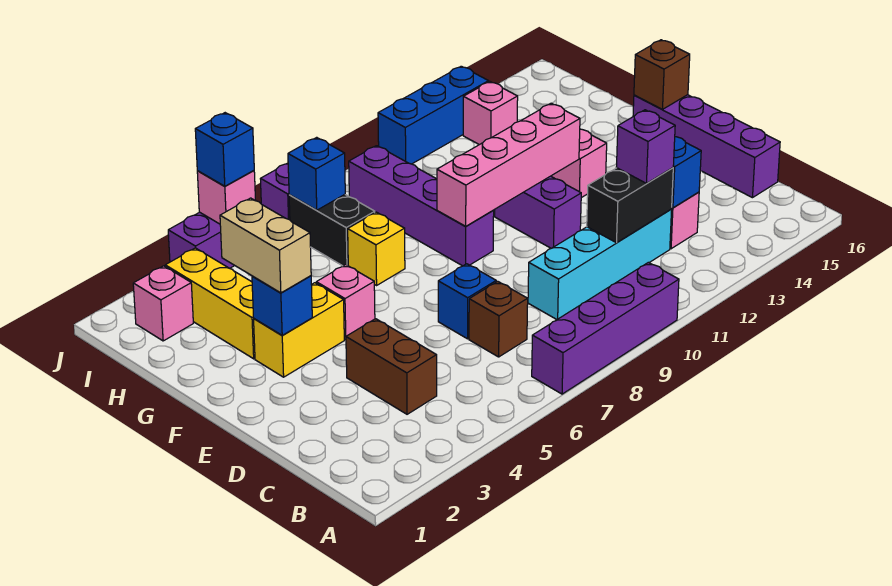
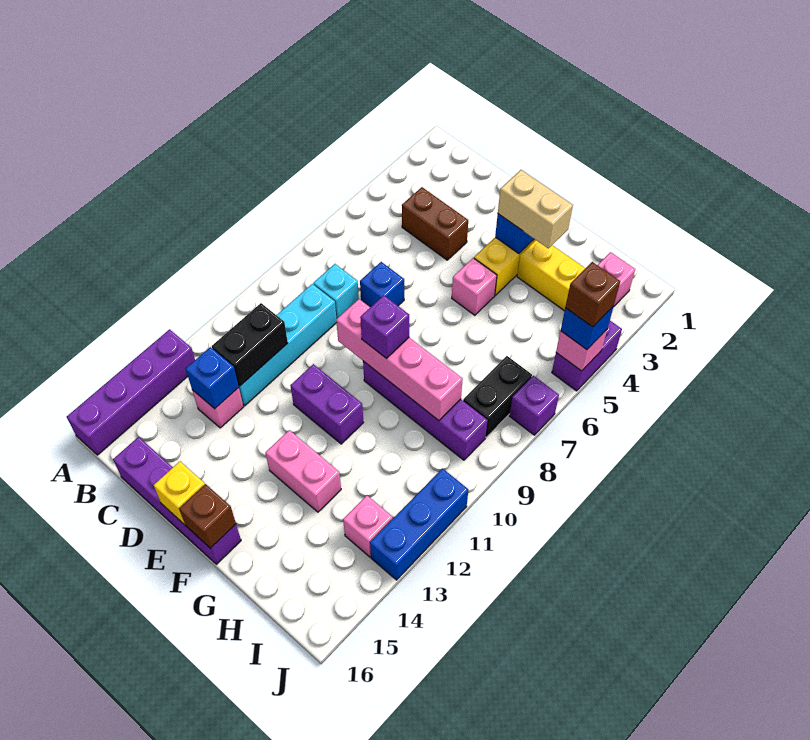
purple brick A7:A10 level 1 -> purple brick A13:A16 level 1
brown brick C7 level 1 -> brown brick J5 level 4
none -> cyan brick C8 level 1
purple brick C12 level 3 -> purple brick F9 level 3
pink brick F9:F12 level 2 -> pink brick E9:H9 level 2
yellow brick G7 level 1 -> yellow brick E16 level 2
black brick H7:I7 level 1 -> black brick I7:I8 level 1
blue brick I7 level 2 -> none

